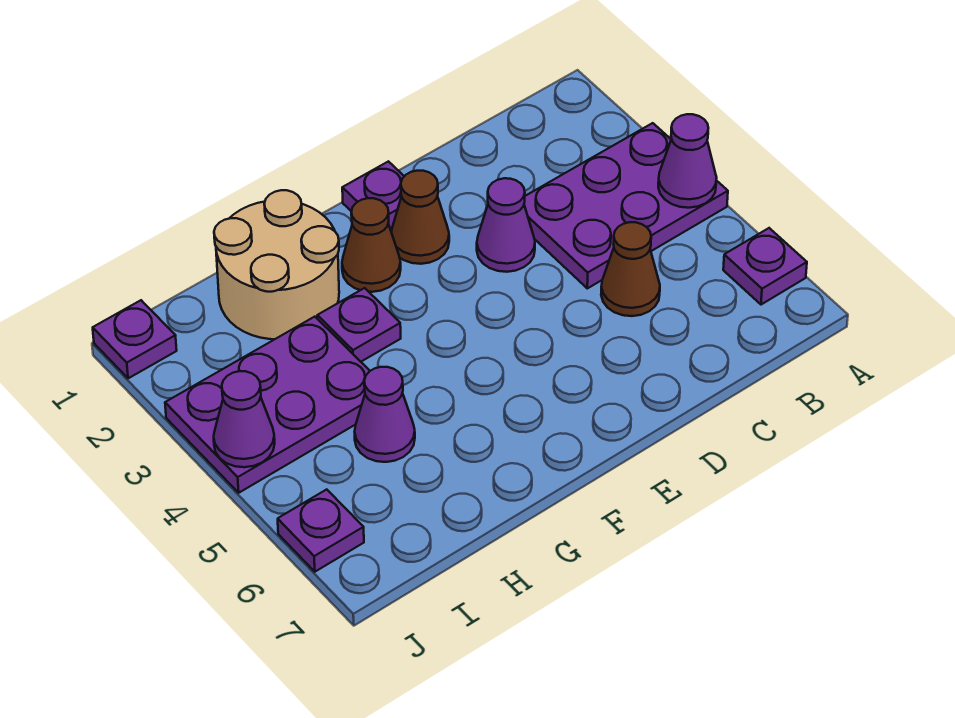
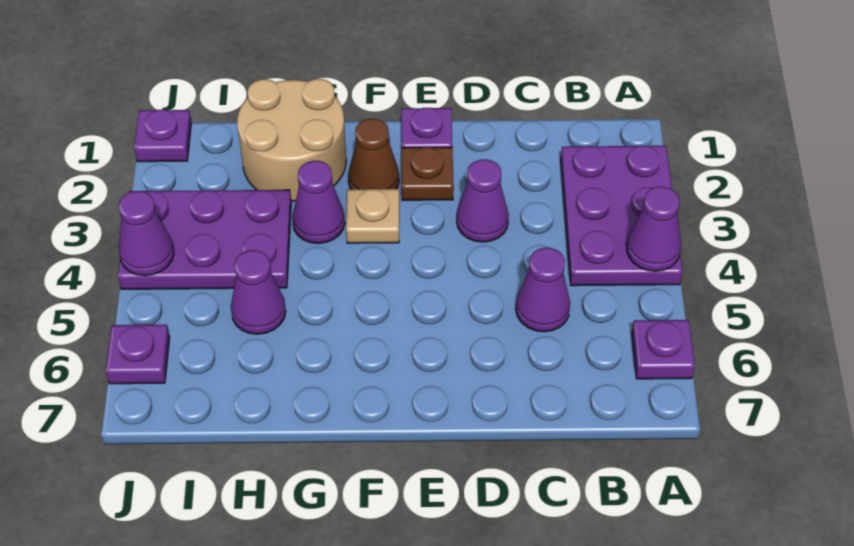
purple plate A3:C4 level 1 -> purple plate A2:B4 level 1
brown cone C5 level 1 -> purple cone C5 level 1
brown cone E2 level 1 -> brown plate E2 level 1
none -> tan plate F3 level 1
purple plate G3 level 1 -> purple cone G3 level 1

